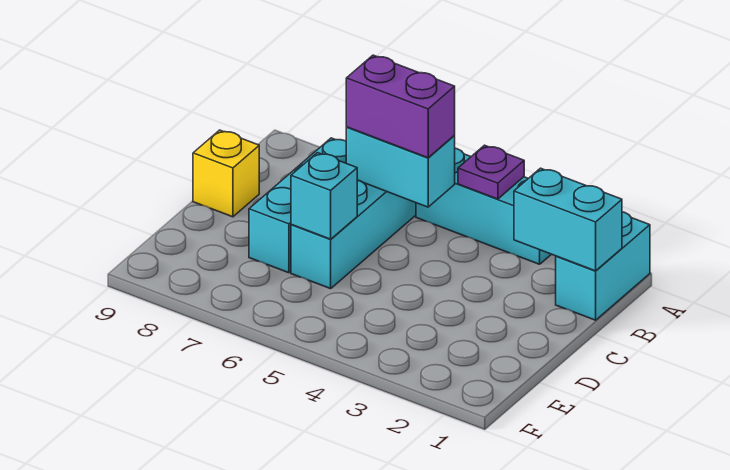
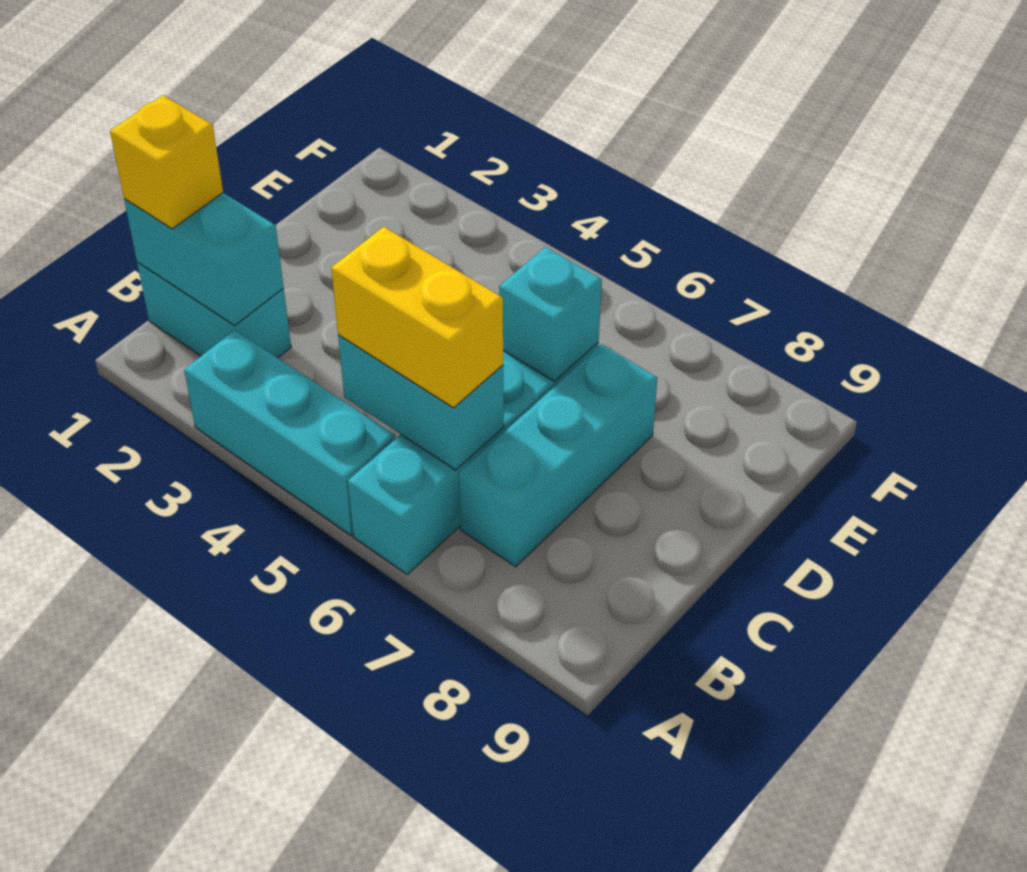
cyan brick A1:B1 level 1 -> cyan brick B1:B2 level 1
purple plate A4 level 2 -> none
purple brick B5:B6 level 3 -> yellow brick B5:B6 level 3
yellow brick C9 level 1 -> yellow brick B1 level 3

